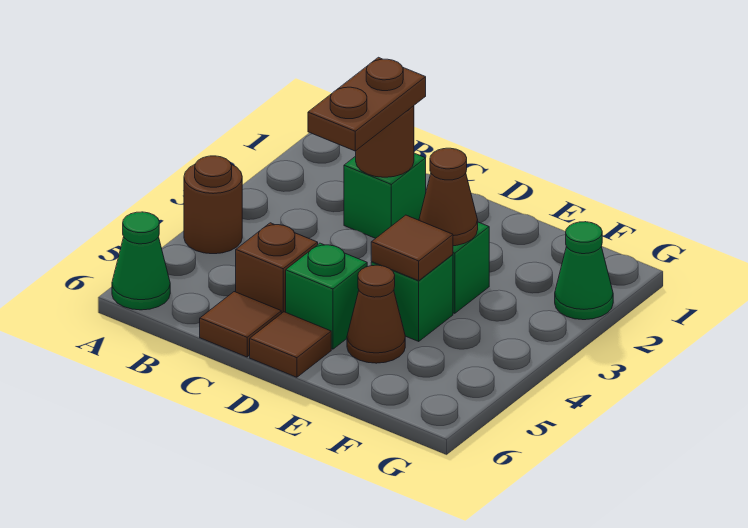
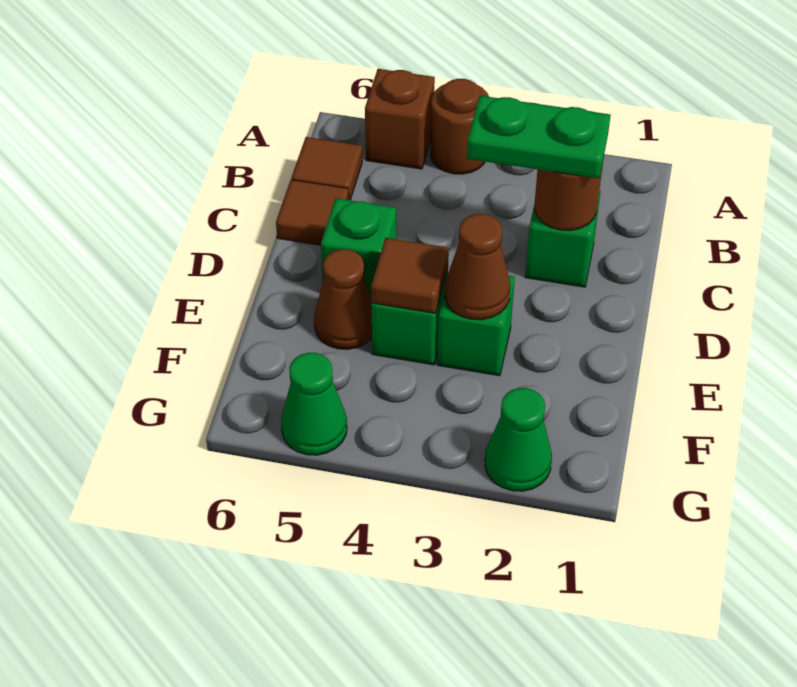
green cone A6 level 1 -> green cone G5 level 1
brown plate C2:C3 level 3 -> green plate C2:C3 level 3
brown brick C5 level 1 -> brown brick A5 level 1
brown tile D6 level 1 -> brown tile B6 level 1

